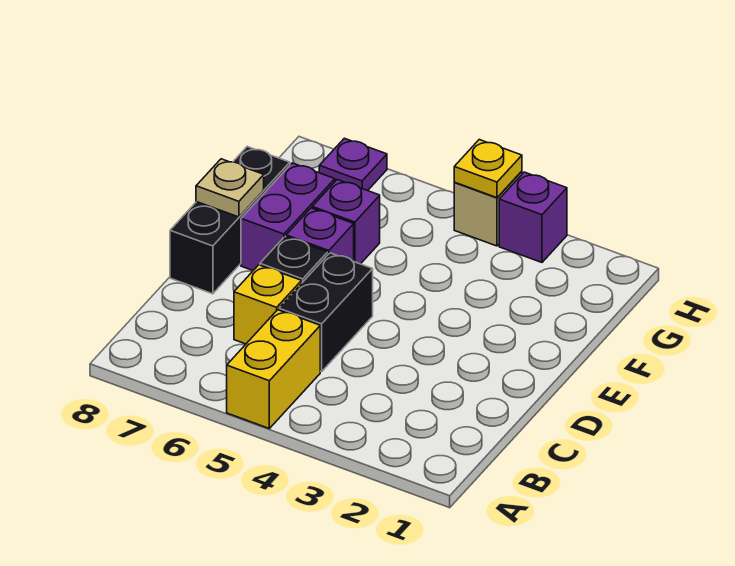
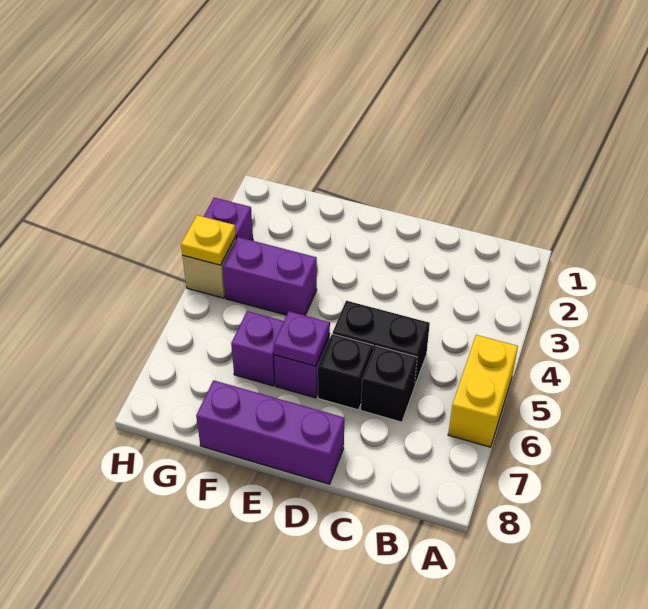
yellow brick A5:B5 level 1 -> yellow brick A5:A6 level 1
yellow brick C6 level 1 -> black brick C6 level 1
black brick D8:F8 level 1 -> purple brick D8:F8 level 1
purple brick E7:F7 level 1 -> purple brick F4:G4 level 1
tan plate E8 level 2 -> none
purple plate H7 level 1 -> purple plate E6 level 2

